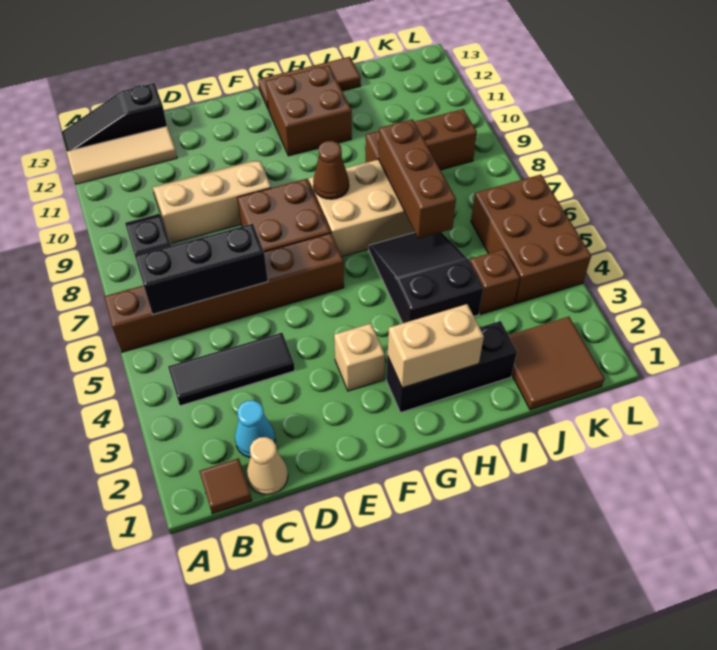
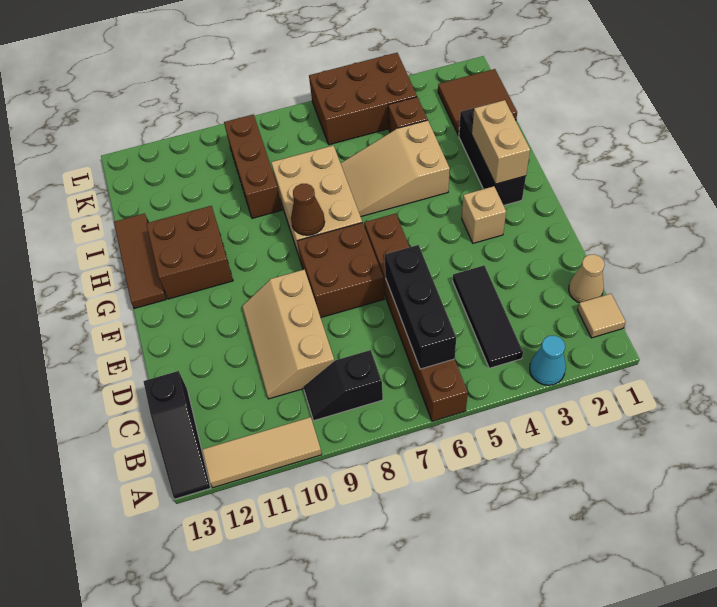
tan tile A12:C12 level 1 -> tan tile A10:A12 level 1
brown tile B1 level 1 -> tan tile B1 level 1
cyan cone C2 level 1 -> cyan cone A3 level 1
black slope H4:I6 level 1 top 4 -> tan slope H4:I6 level 1 top 4
brown brick I6:I8 level 2 -> none

